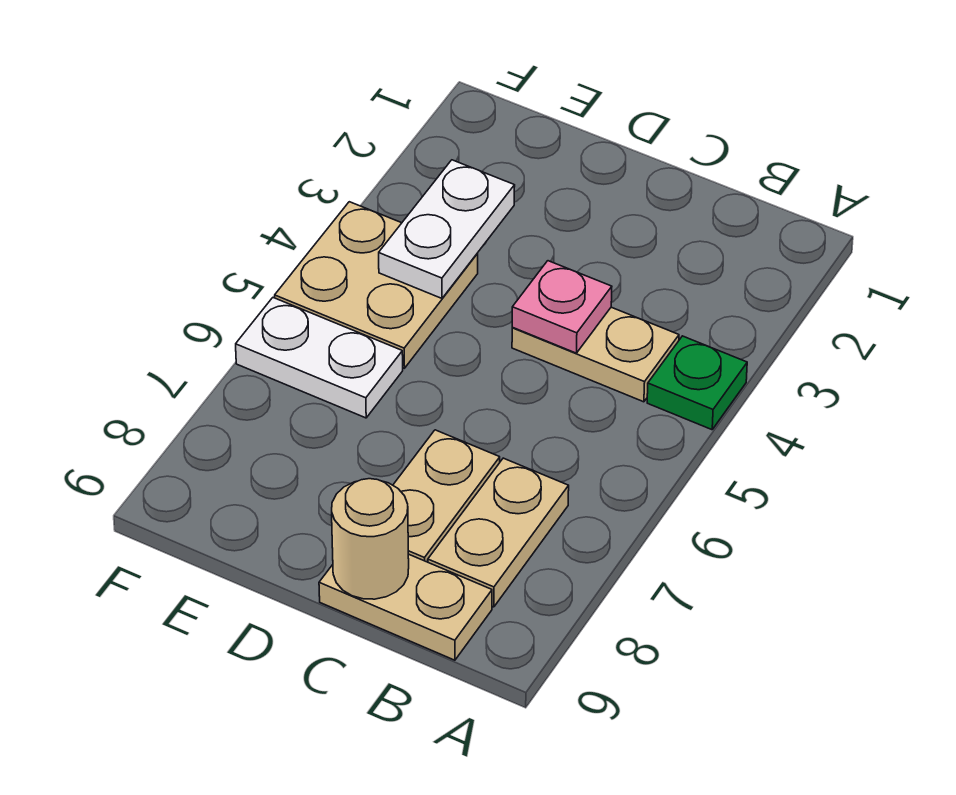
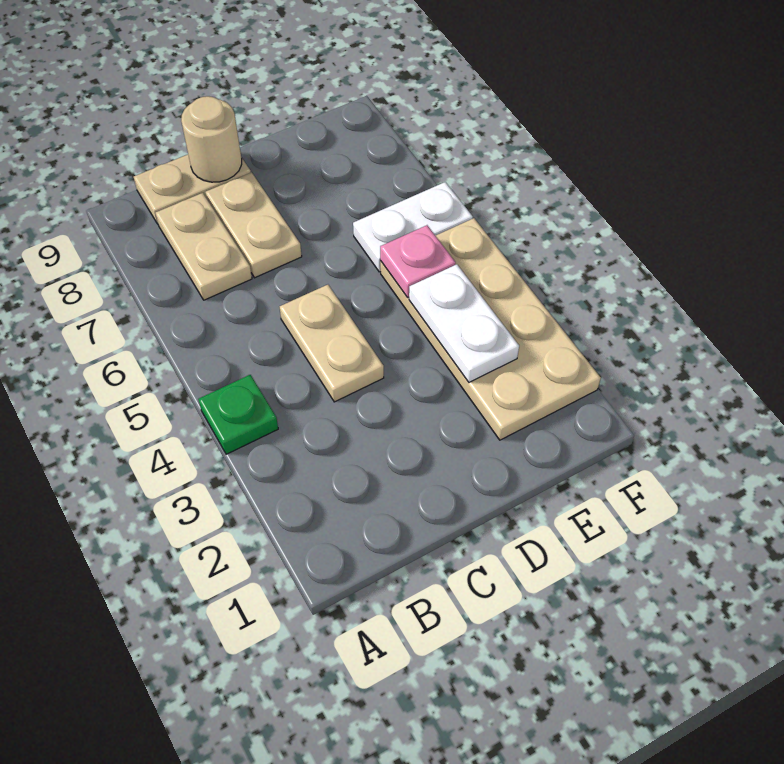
tan plate B4:C4 level 1 -> tan plate C4:C5 level 1
pink plate C4 level 2 -> pink plate E5 level 2
tan plate E4:F5 level 1 -> tan plate E2:F5 level 1

